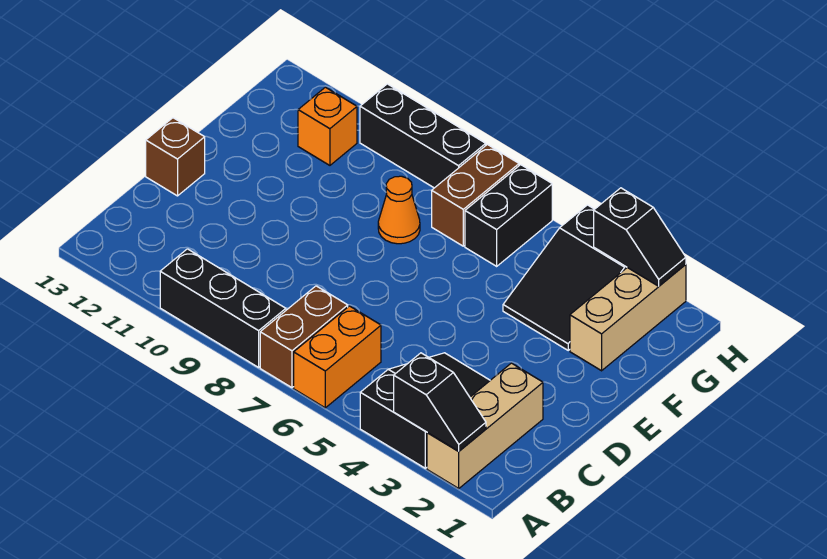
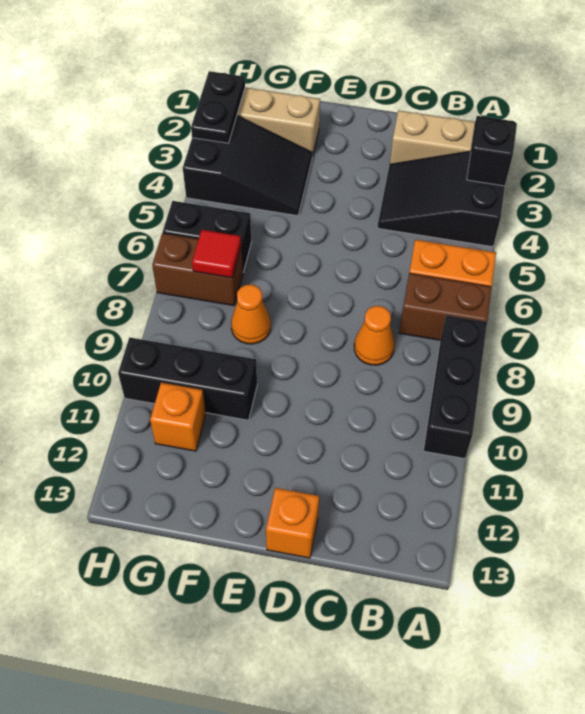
none -> orange cone C8 level 1
brown brick D13 level 1 -> orange brick D13 level 1
none -> red tile G7 level 2
black slope H2:H3 level 2 top 3 -> black plate H2:H3 level 2
black brick H8:H10 level 1 -> black brick F10:H10 level 1

